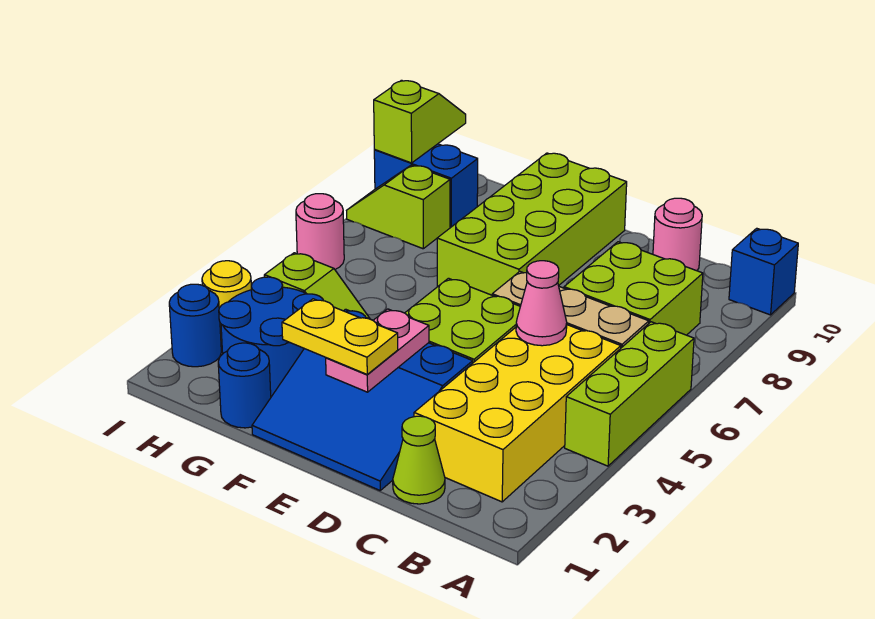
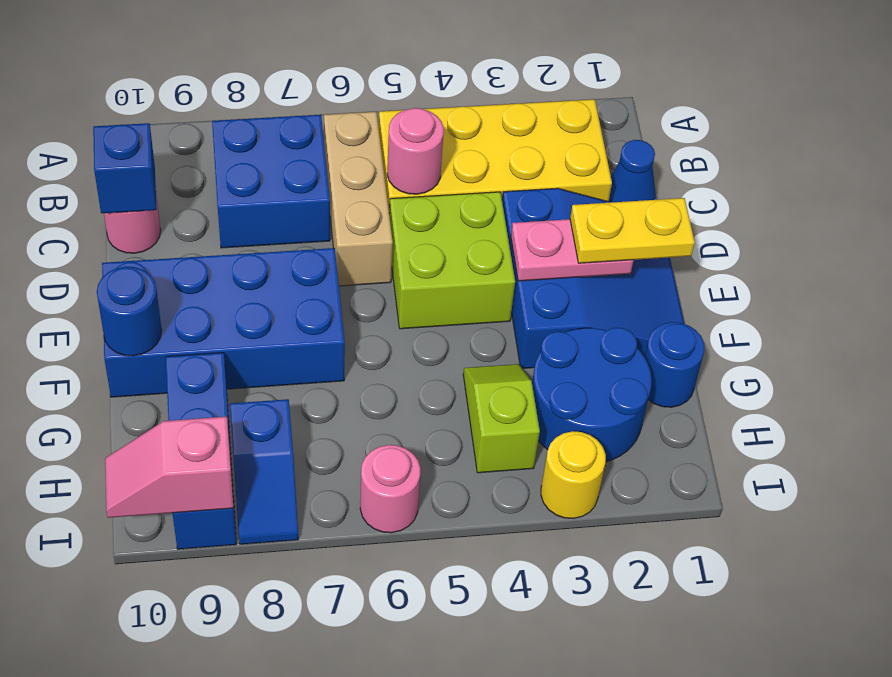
lime brick A4:A6 level 1 -> none
blue brick A10 level 1 -> blue brick C10 level 2
lime brick B7:C8 level 1 -> blue brick B7:C8 level 1
lime cone C1 level 1 -> blue cone C1 level 1
pink cone C5 level 2 -> pink round brick C5 level 2
yellow plate E2:F2 level 3 -> yellow plate E1:E2 level 3
lime brick E7:F10 level 1 -> blue brick E7:F10 level 1
lime slope H8:I8 level 1 top H -> blue slope H8:I8 level 1 top H
blue brick H9:I9 level 1 -> blue brick G9:I9 level 1
blue round brick I2 level 1 -> blue round brick F10 level 2
lime slope I9:I10 level 2 top 9 -> pink slope I9:I10 level 2 top 9

